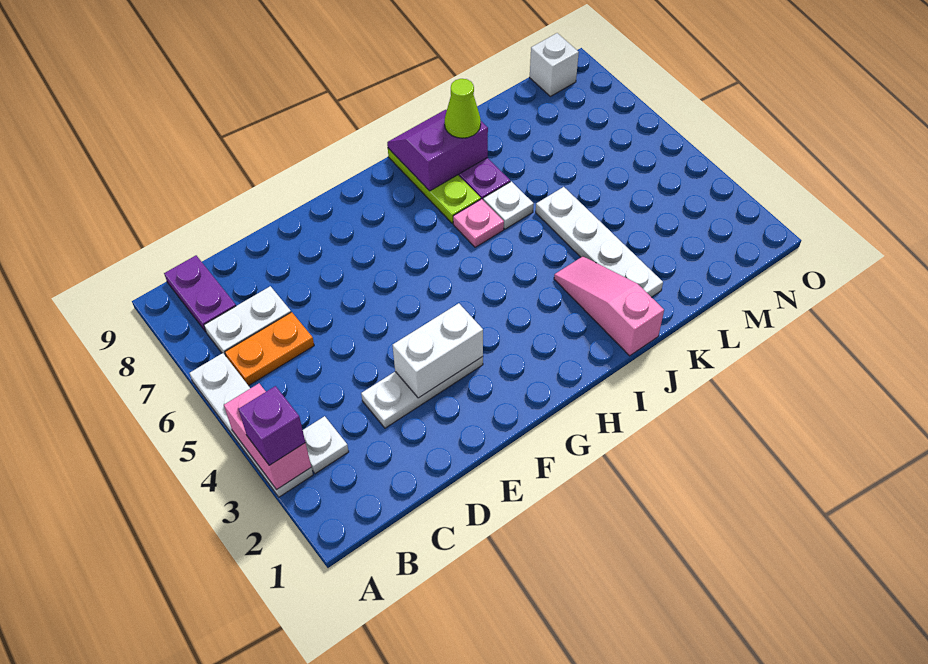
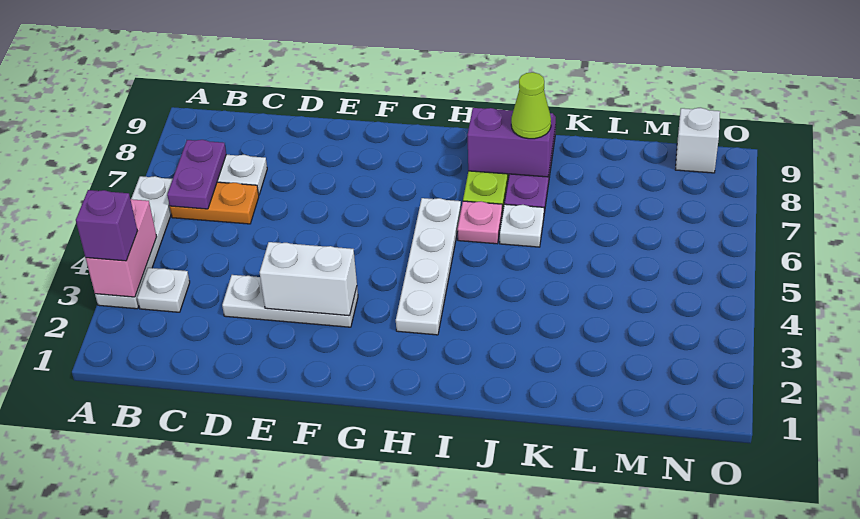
purple plate B8:B9 level 1 -> purple plate B6:B7 level 2
pink slope J1:J3 level 1 top 1 -> none
white plate K2:K5 level 1 -> white plate H3:H6 level 1

